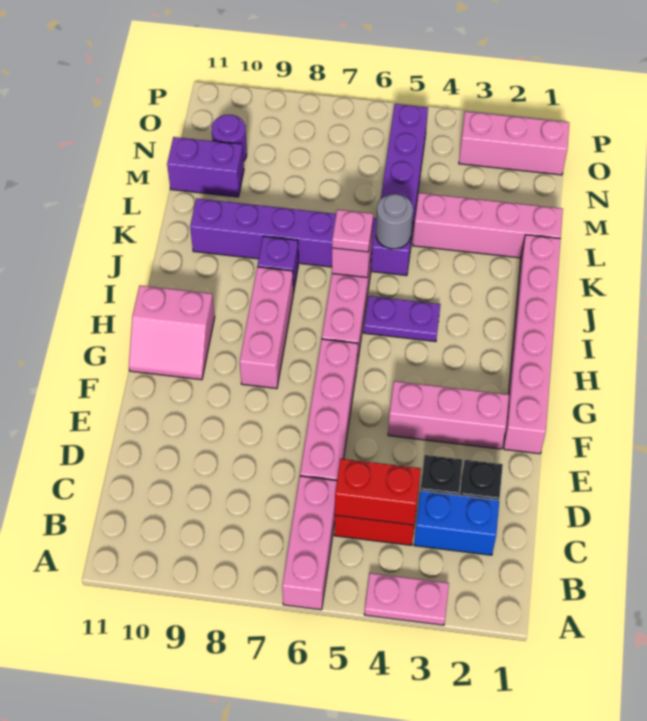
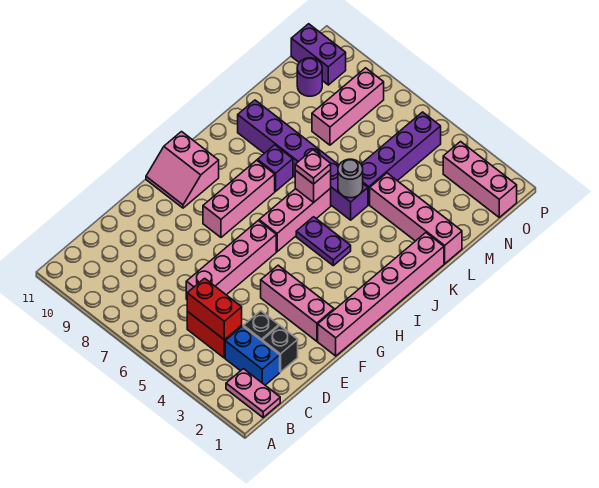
pink plate A3:A4 level 1 -> pink plate B1:B2 level 1
pink brick A6:C6 level 1 -> pink brick M8:O8 level 1
purple brick M10:M11 level 1 -> purple brick O10:O11 level 1

